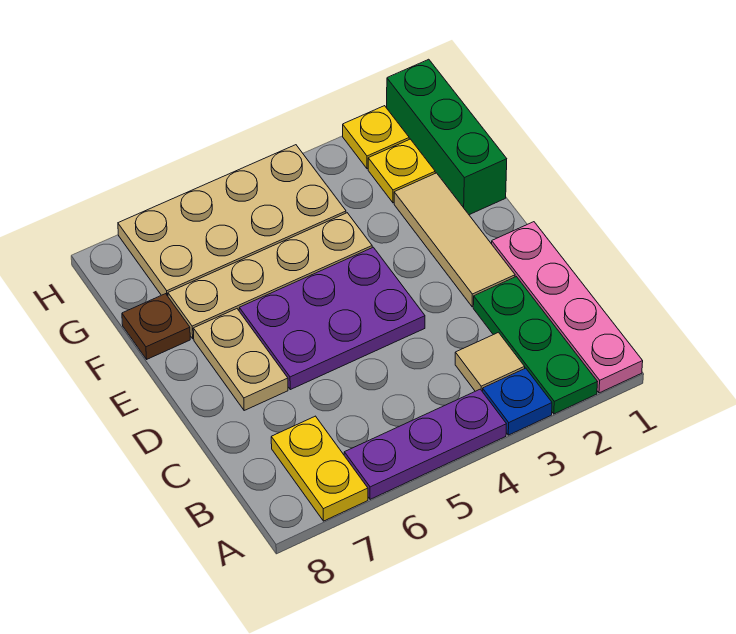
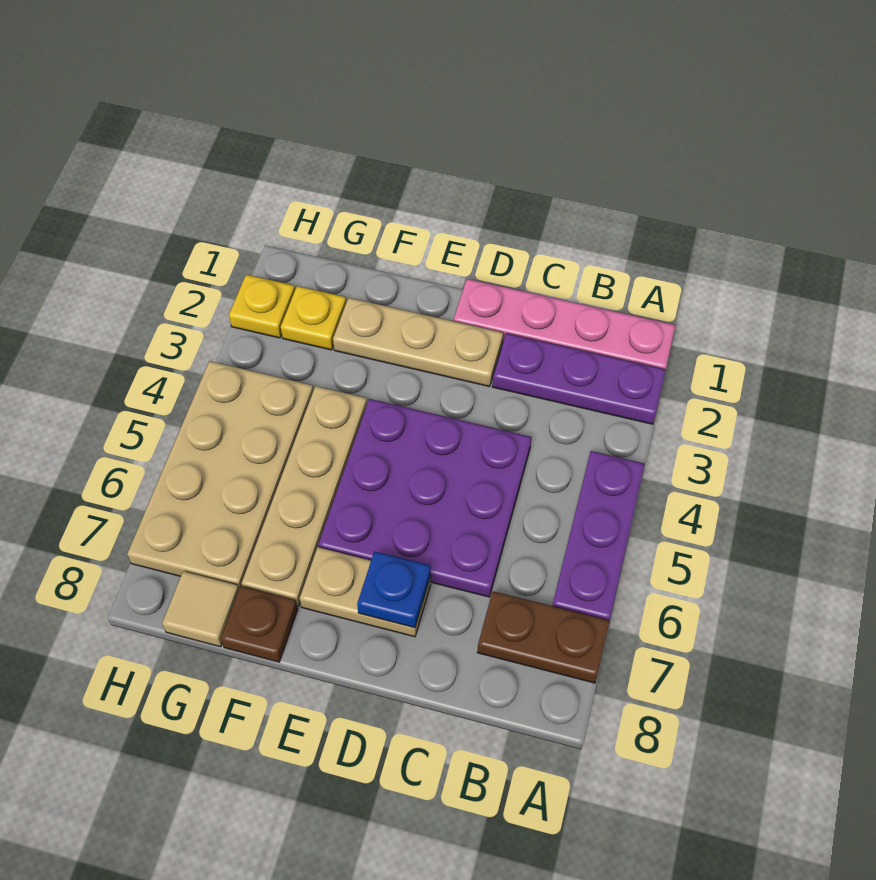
green plate A2:C2 level 1 -> purple plate A2:C2 level 1
blue plate A3 level 1 -> blue plate D7 level 2
yellow plate A7:B7 level 1 -> brown plate A7:B7 level 1
tan tile B3 level 1 -> tan tile G8 level 1
tan tile D2:F2 level 1 -> tan plate D2:F2 level 1
purple plate D4:E6 level 1 -> purple plate C4:E6 level 1
green brick F1:H1 level 1 -> none

